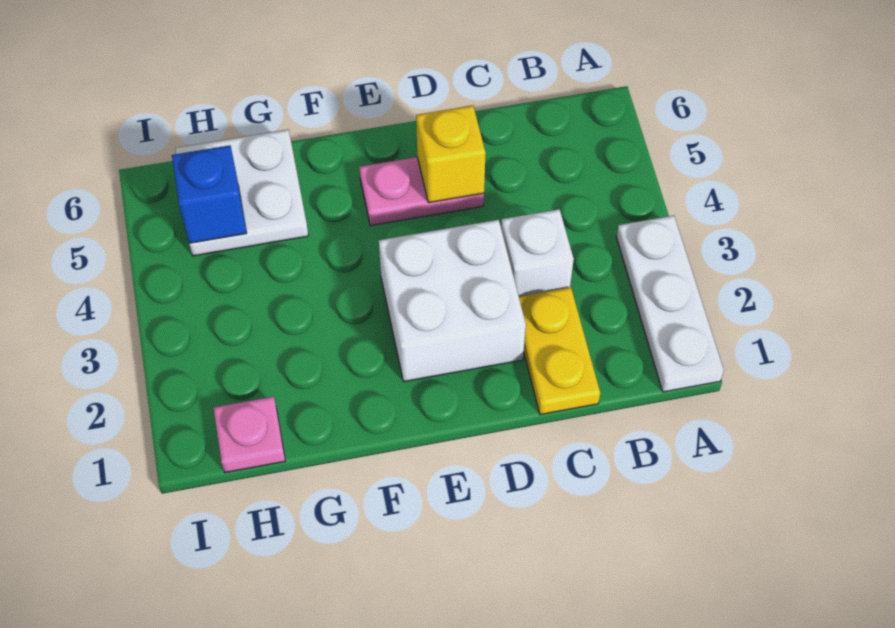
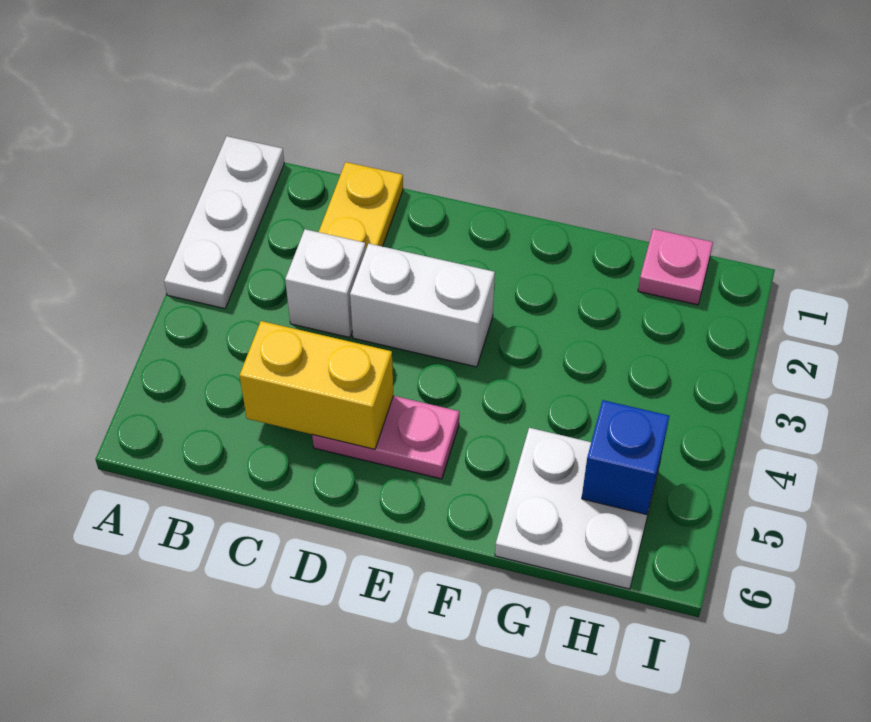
white brick D2:E3 level 1 -> white brick D3:E3 level 1
yellow brick D5 level 2 -> yellow brick C5:D5 level 2

